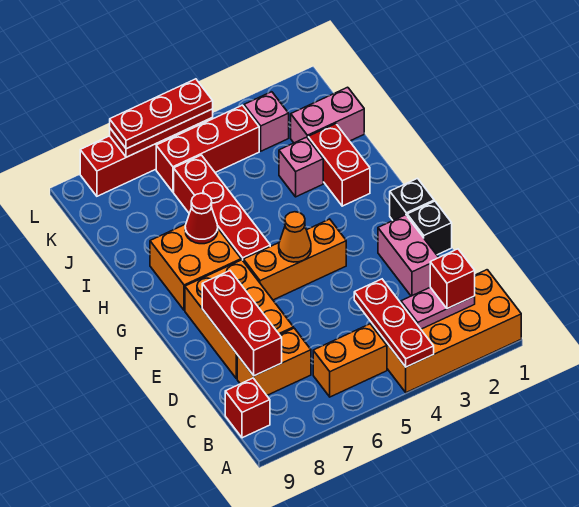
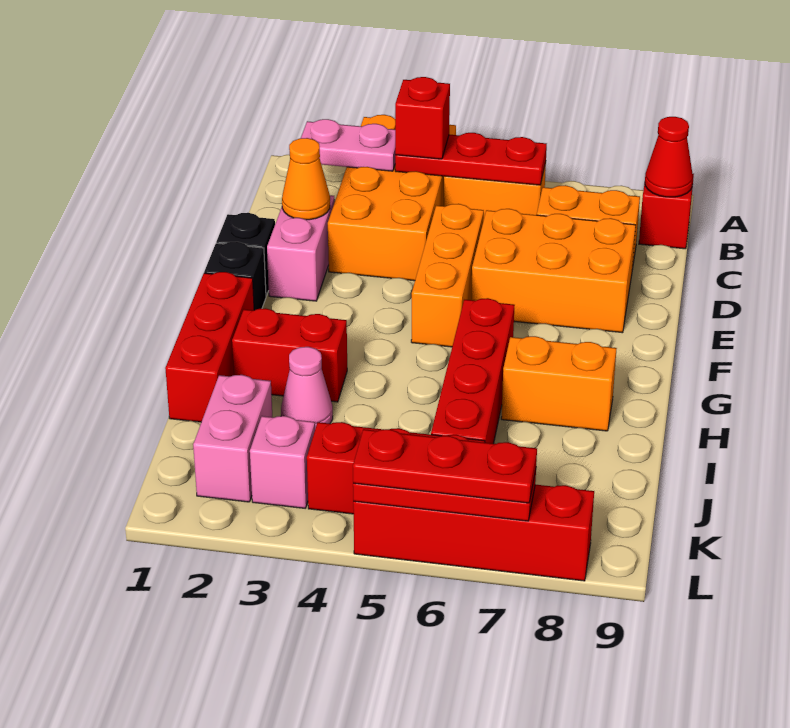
orange brick A1:B4 level 1 -> orange brick A3:D4 level 1
red plate A4:C4 level 2 -> red plate B4:B6 level 2
red brick B2 level 3 -> red brick B4 level 3
red brick C8:E8 level 2 -> red brick G1:I1 level 1
orange brick D7:F8 level 1 -> orange brick D6:E8 level 1
orange brick F4:F6 level 1 -> orange brick D5:F5 level 1
orange cone F5 level 2 -> orange cone D2 level 2
orange brick G7:H8 level 1 -> orange brick H7:H8 level 1
red brick H2:I2 level 1 -> red brick H2:H3 level 1
red cone H7 level 2 -> red cone B9 level 2
pink brick I3 level 1 -> pink cone I3 level 1
pink brick J1:J2 level 1 -> pink brick J2:K2 level 1

